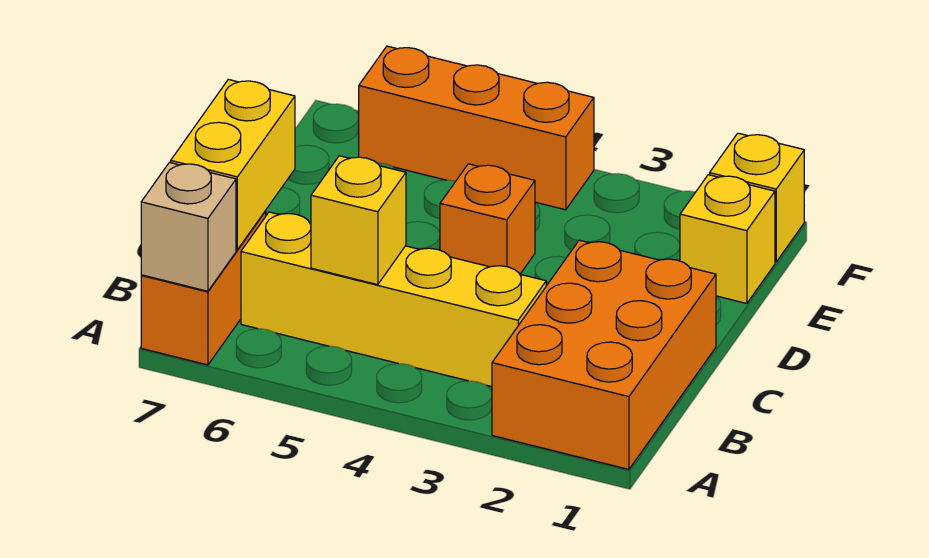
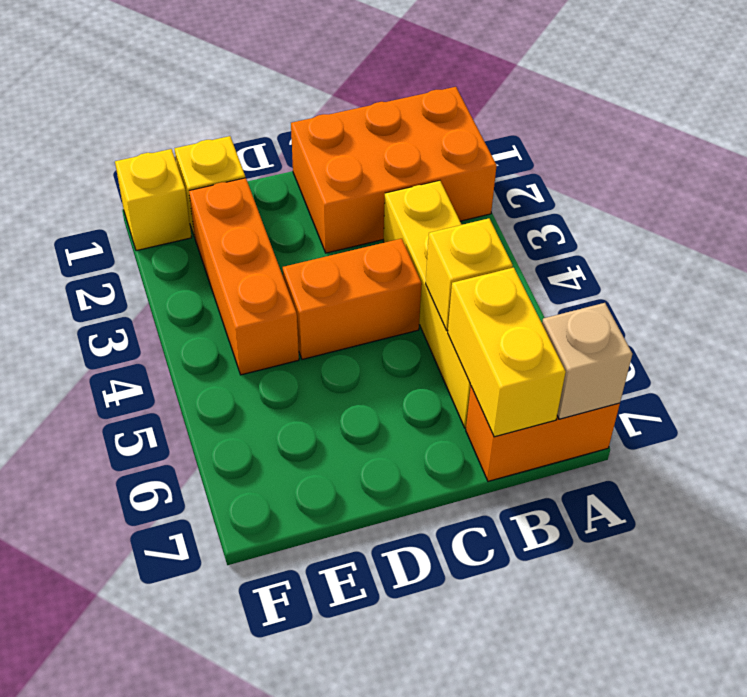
yellow brick B7:C7 level 2 -> yellow brick B6:B7 level 2
orange brick D4 level 1 -> orange brick C4:D4 level 1
orange brick F4:F6 level 1 -> orange brick E2:E4 level 1

